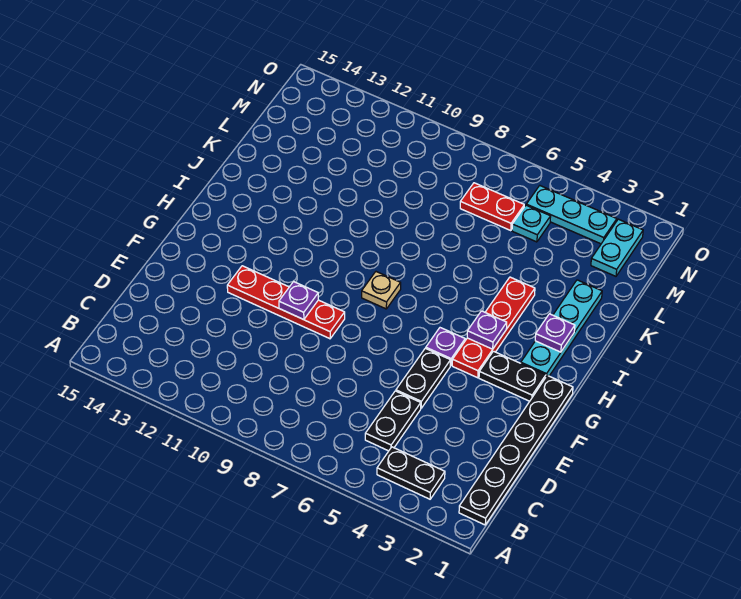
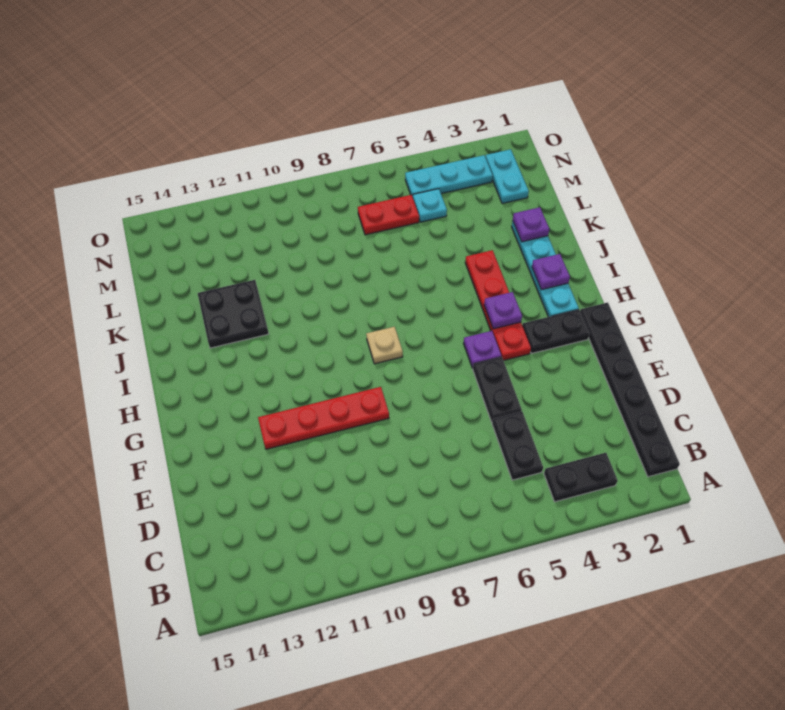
purple plate F10 level 2 -> purple plate K2 level 2
none -> black plate J12:K13 level 1

